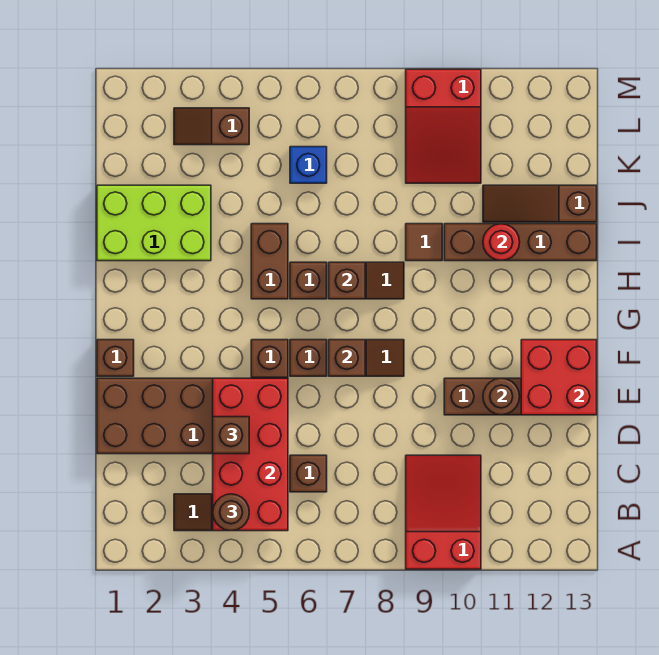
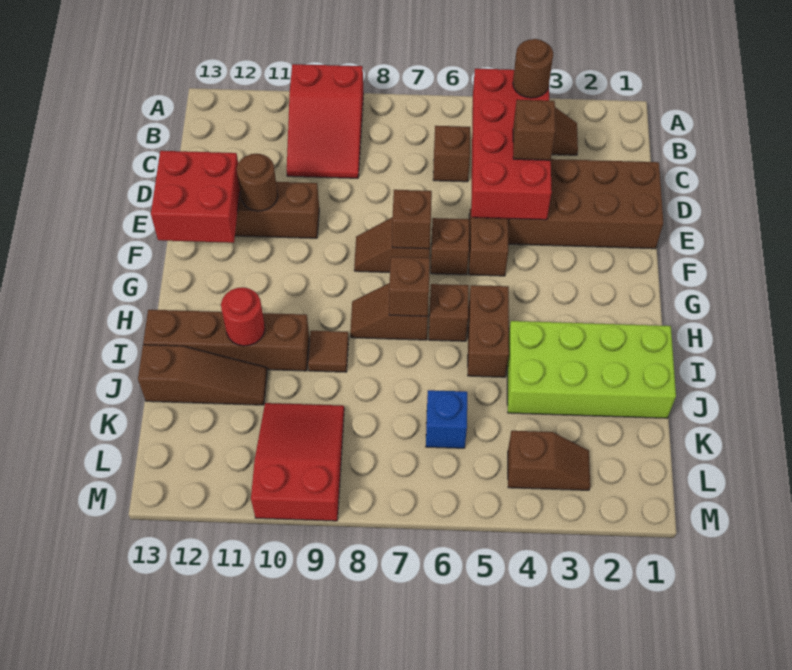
brown brick F1 level 1 -> none
lime brick I1:J3 level 1 -> lime brick I1:J4 level 1

